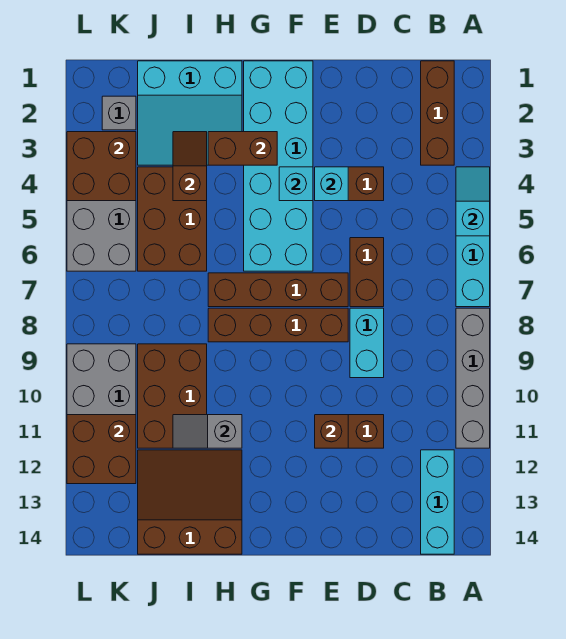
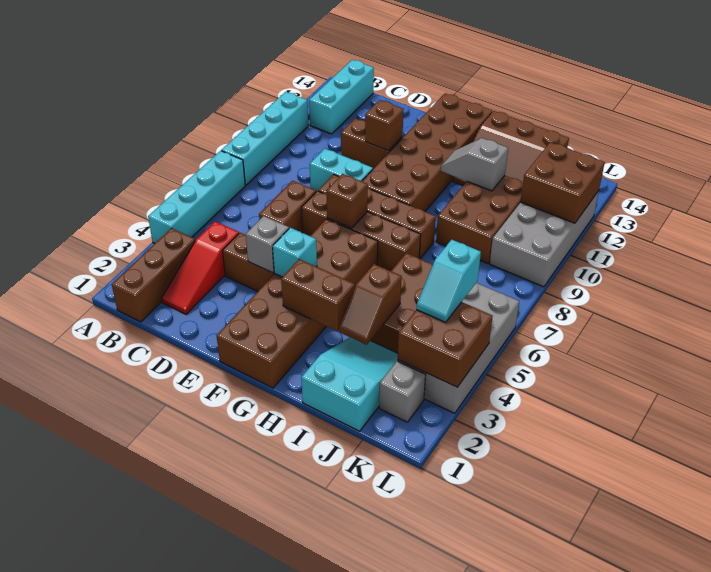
cyan slope A4:A5 level 2 top 5 -> cyan slope K4:K5 level 3 top 5
grey brick A8:A11 level 1 -> cyan brick A8:A11 level 1
none -> red slope C2:C4 level 1 top 4
cyan brick D8:D9 level 1 -> cyan brick D9:E9 level 1
cyan brick E4 level 2 -> grey brick E4 level 2
cyan brick F1:G6 level 1 -> brown brick F1:G6 level 1
none -> brown brick F7 level 2
none -> brown brick F9:G14 level 1
cyan slope H1:J3 level 1 top 1 -> cyan slope I1:J3 level 1 top 1
grey slope H11:I11 level 2 top H -> grey slope H11:I11 level 2 top I

